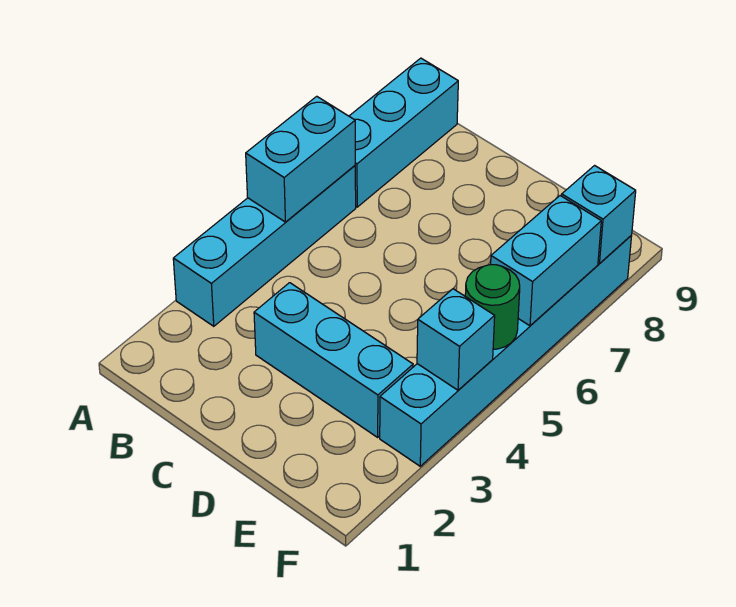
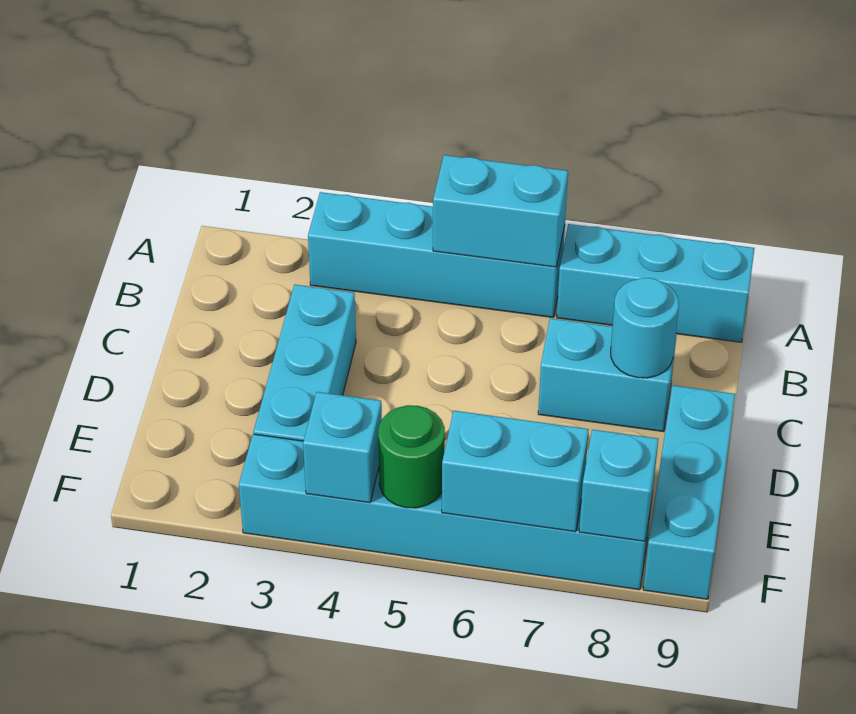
none -> cyan brick C7:C8 level 1
none -> cyan round brick C8 level 2
none -> cyan brick D9:F9 level 1

